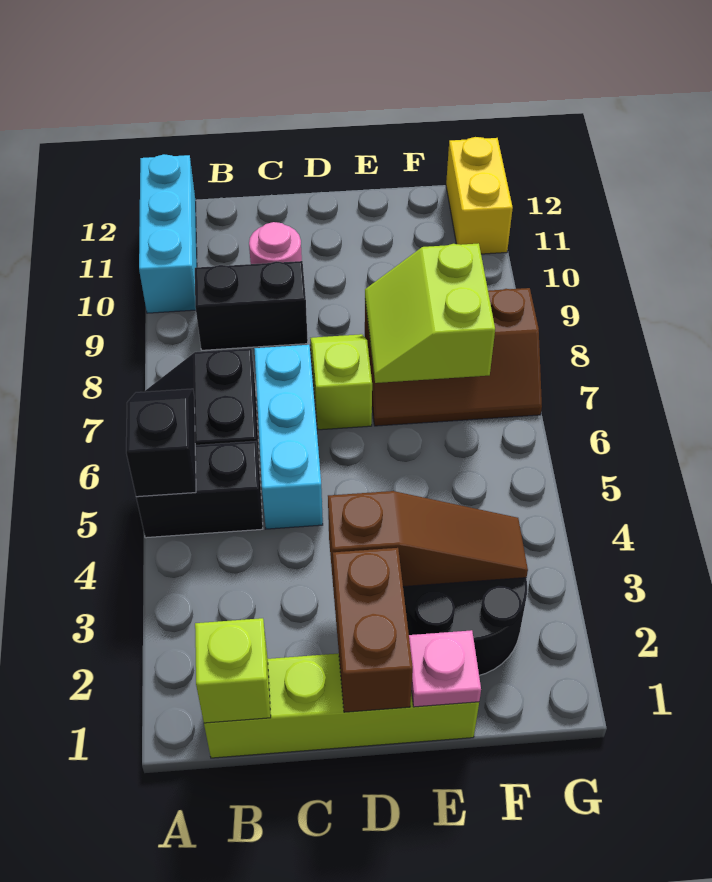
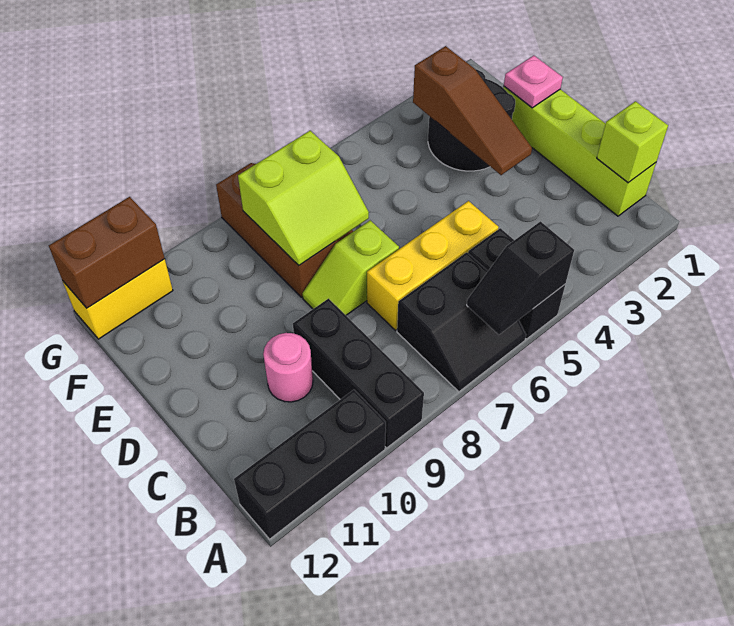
cyan brick A10:A12 level 1 -> black brick A10:A12 level 1
black brick B9:C9 level 1 -> black brick A9:C9 level 1
cyan brick C5:C7 level 1 -> yellow brick C5:C7 level 1
brown brick D1:D2 level 2 -> brown brick G11:G12 level 2
brown slope D3:F3 level 2 top D -> brown slope D3:F3 level 2 top F

